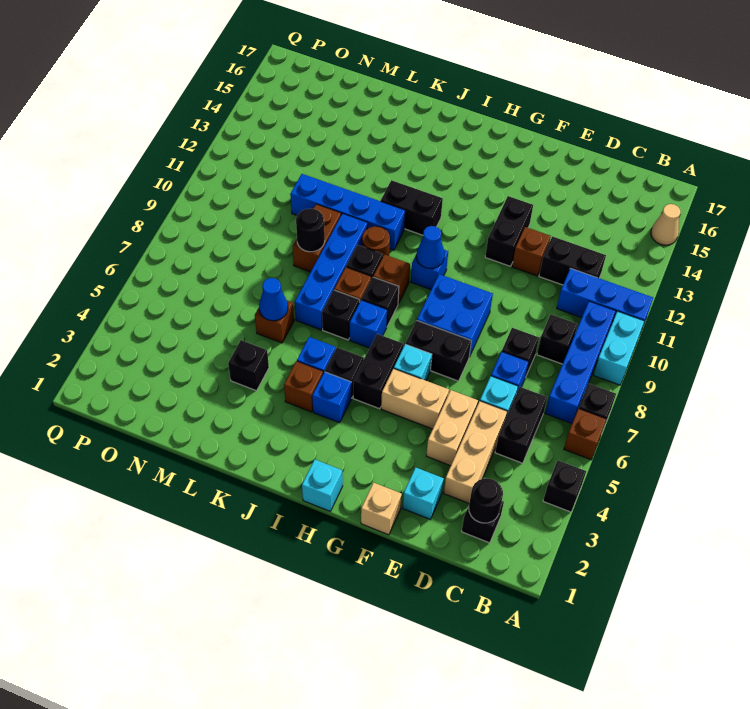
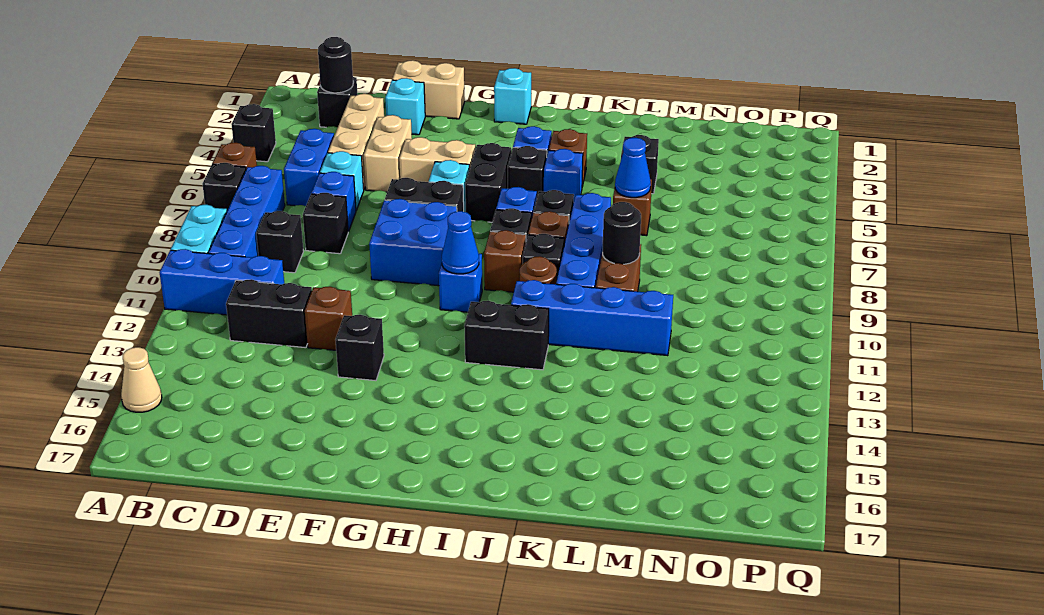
black brick C5:C6 level 1 -> blue brick C5:C6 level 1
tan brick F1 level 1 -> tan brick E1:F1 level 1
black brick F12:F13 level 1 -> black brick F13 level 1

